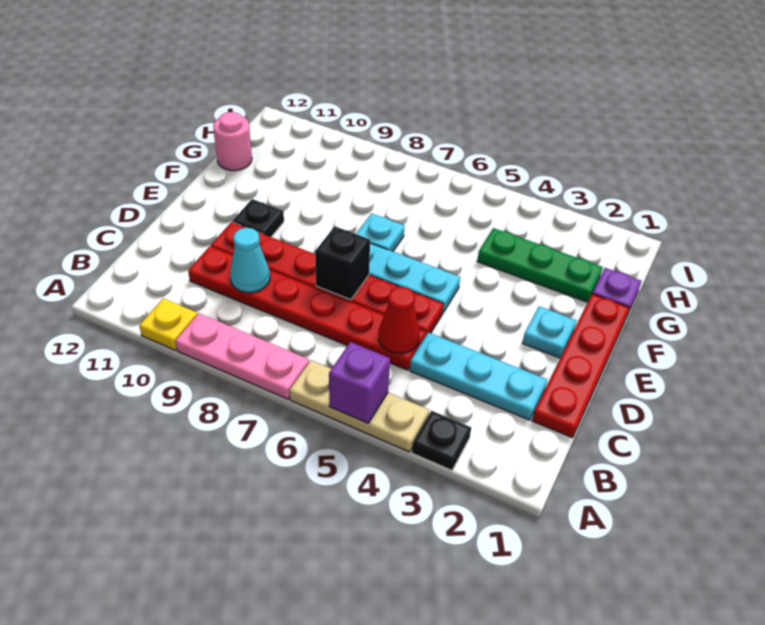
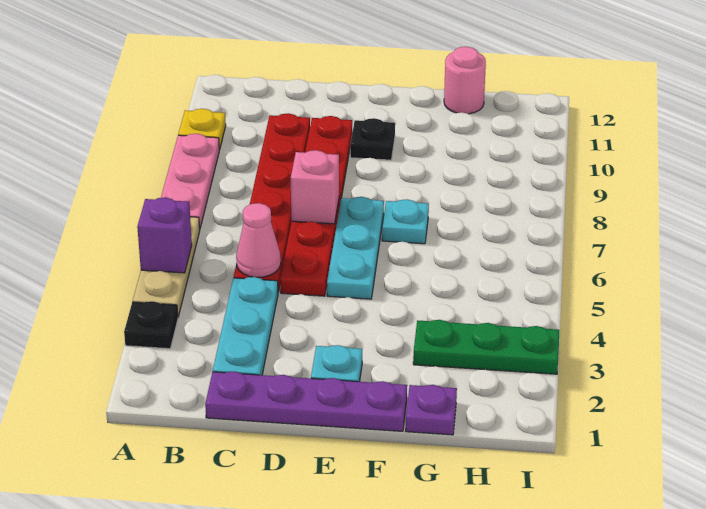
red plate C1:F1 level 1 -> purple plate C1:F1 level 1
red cone C5 level 2 -> pink cone C5 level 2
cyan cone C9 level 2 -> none
black brick D7 level 2 -> pink brick D7 level 2
green plate G2:G4 level 1 -> green plate G3:I3 level 1

